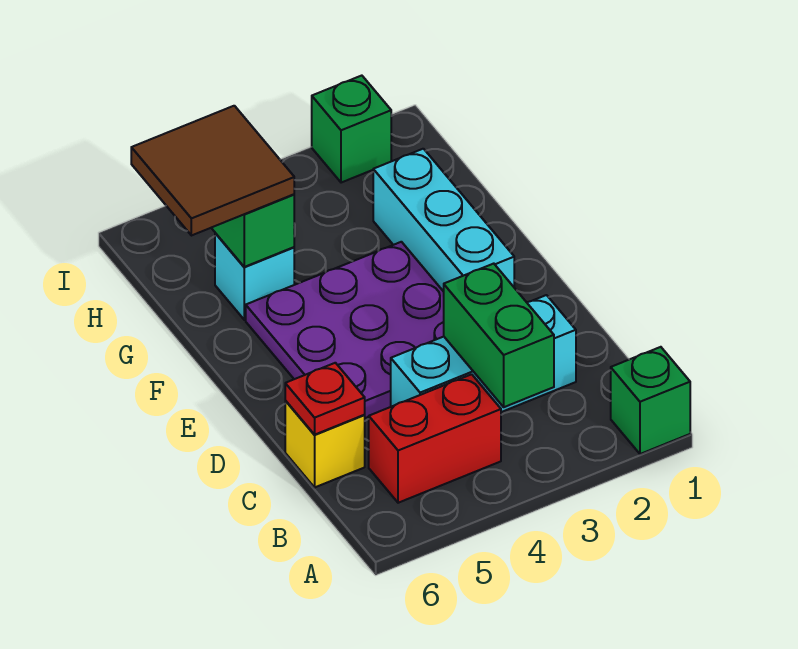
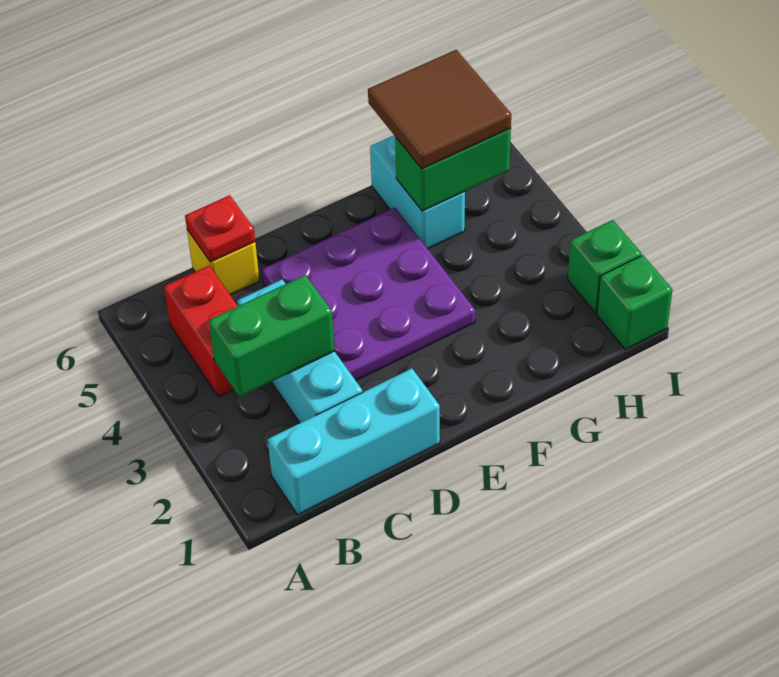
green brick A1 level 1 -> green brick I1 level 1
cyan brick E2:G2 level 1 -> cyan brick B1:D1 level 1
cyan brick G5 level 1 -> cyan brick G5:G6 level 1

